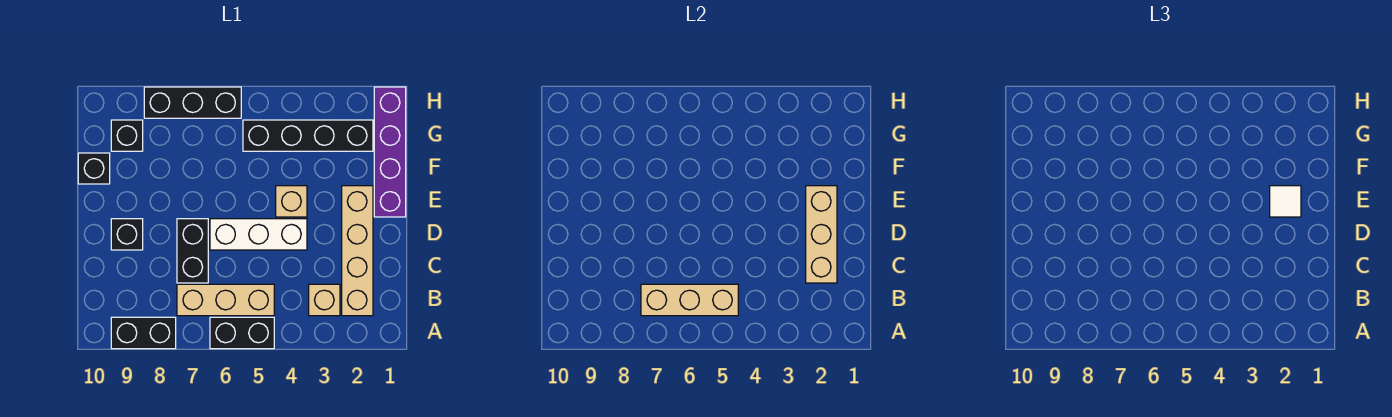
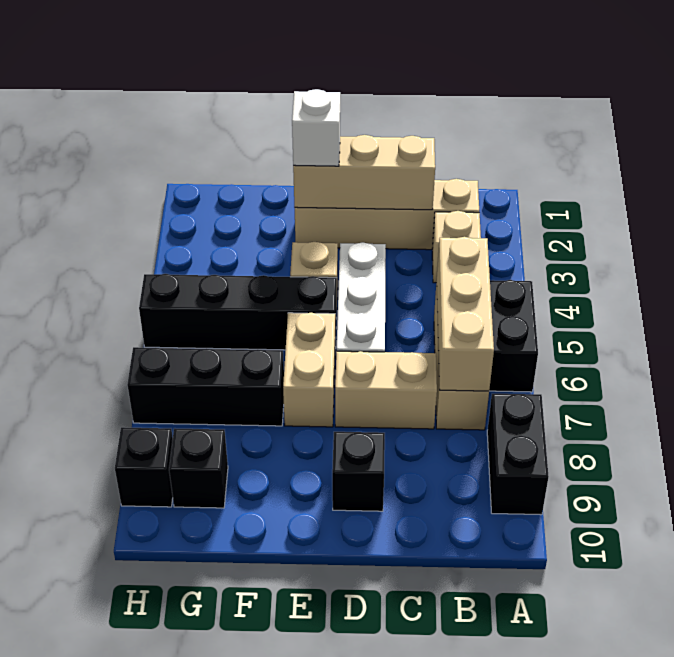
black brick C7:D7 level 1 -> tan brick C7:D7 level 1
purple brick E1:H1 level 1 -> none
white tile E2 level 3 -> white brick E2 level 3
none -> tan brick E6:E7 level 1
black brick F10 level 1 -> black brick H9 level 1
black brick G2:G5 level 1 -> black brick E5:H5 level 1
black brick H6:H8 level 1 -> black brick F7:H7 level 1

